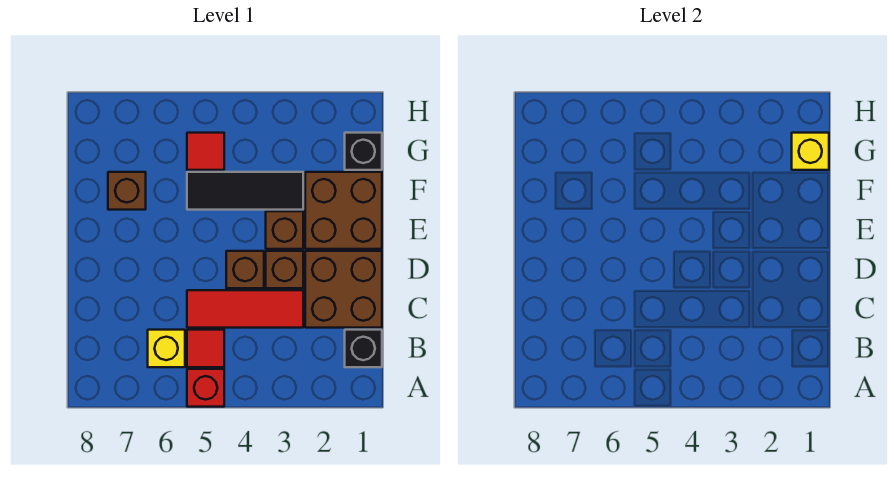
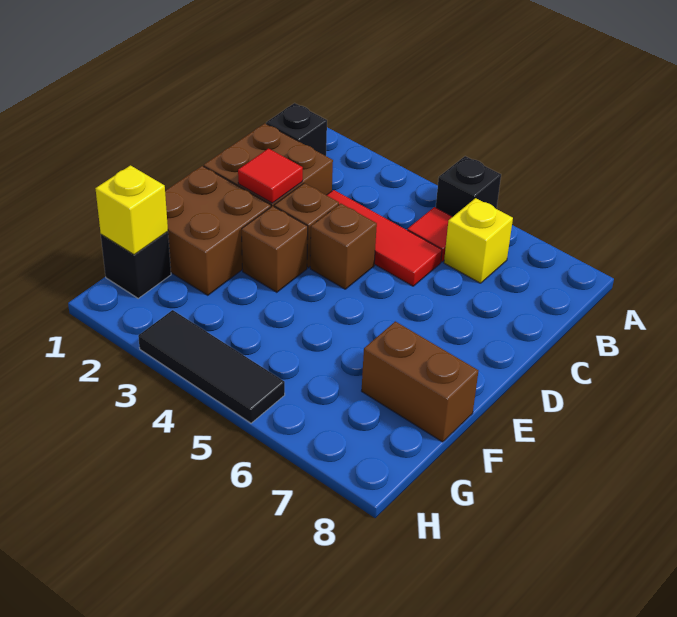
red brick A5 level 1 -> black brick A5 level 1
black tile F3:F5 level 1 -> black tile H3:H5 level 1
brown brick F7 level 1 -> brown brick F7:F8 level 1
red tile G5 level 1 -> red tile D2 level 2

